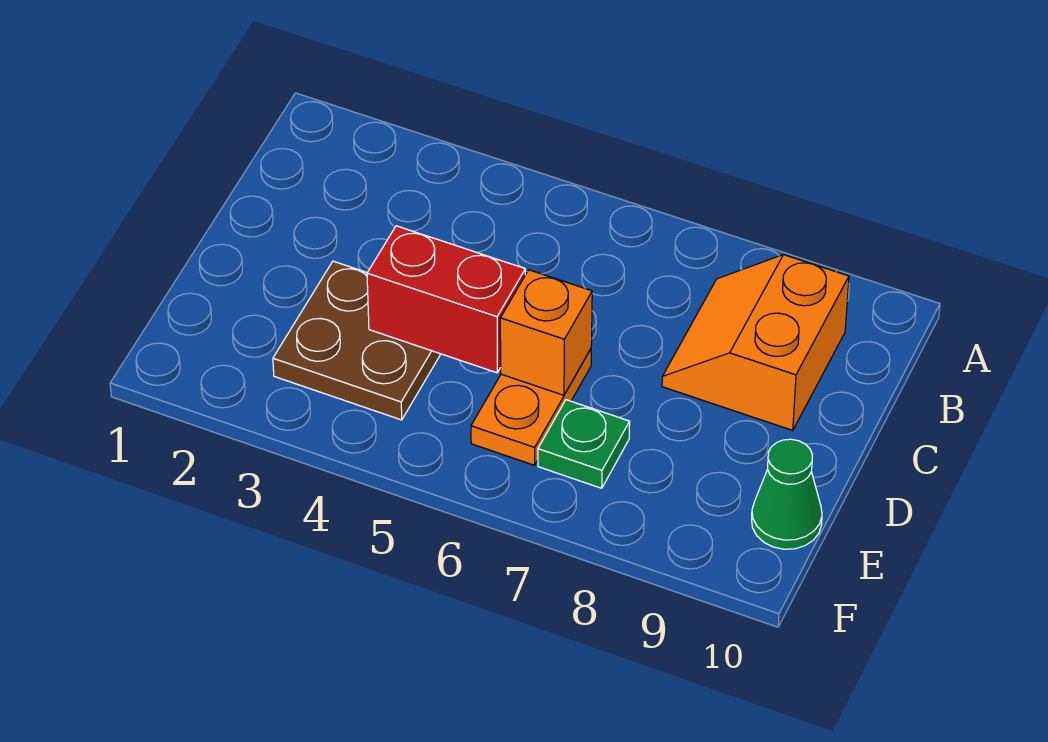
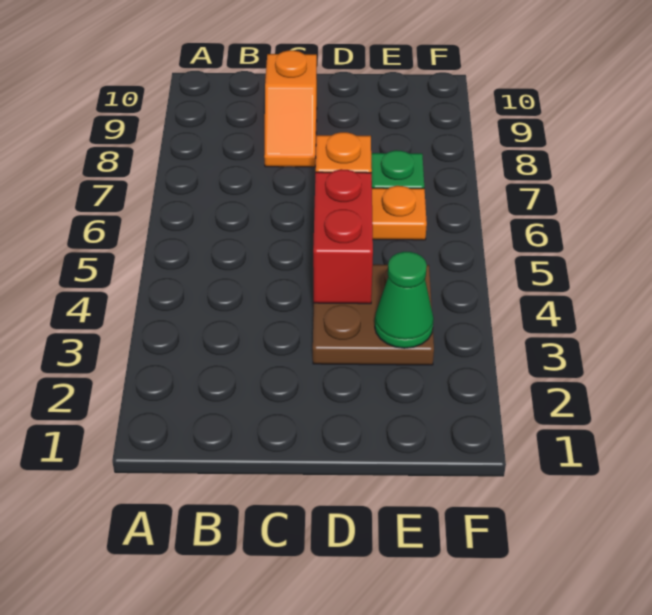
orange slope B8:C9 level 1 top 9 -> orange slope C8:C9 level 1 top 9
green cone E10 level 1 -> green cone E3 level 2

